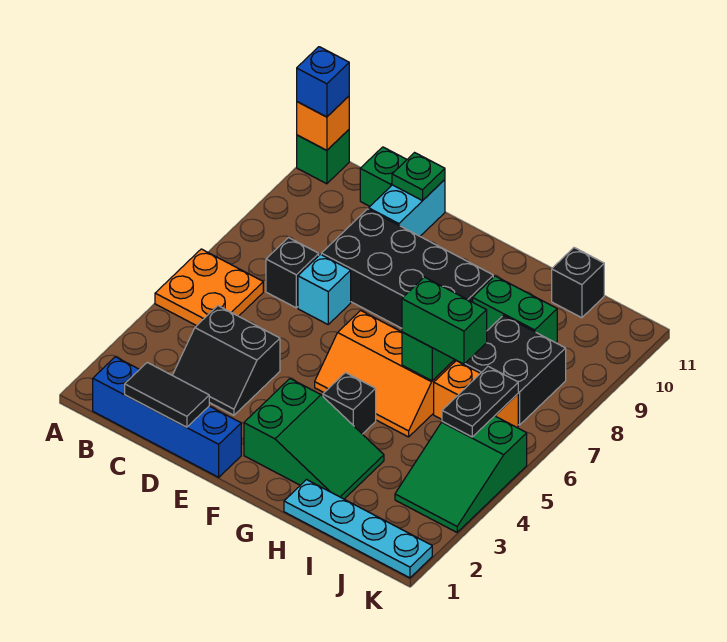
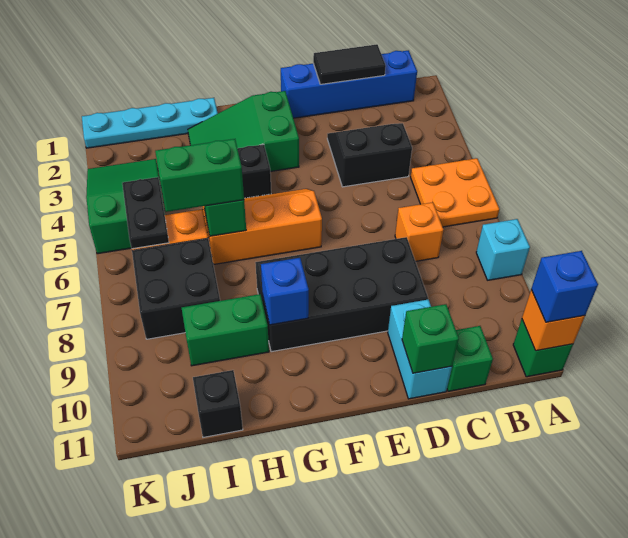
black brick C7 level 1 -> orange brick C7 level 1
cyan brick D7 level 1 -> cyan brick A8 level 1
green plate D11 level 2 -> green brick D11 level 2
none -> blue brick G9 level 2

